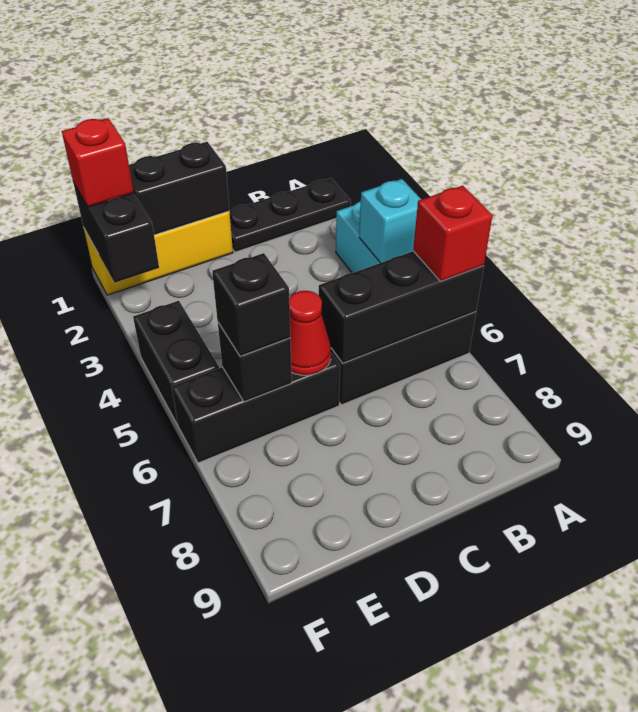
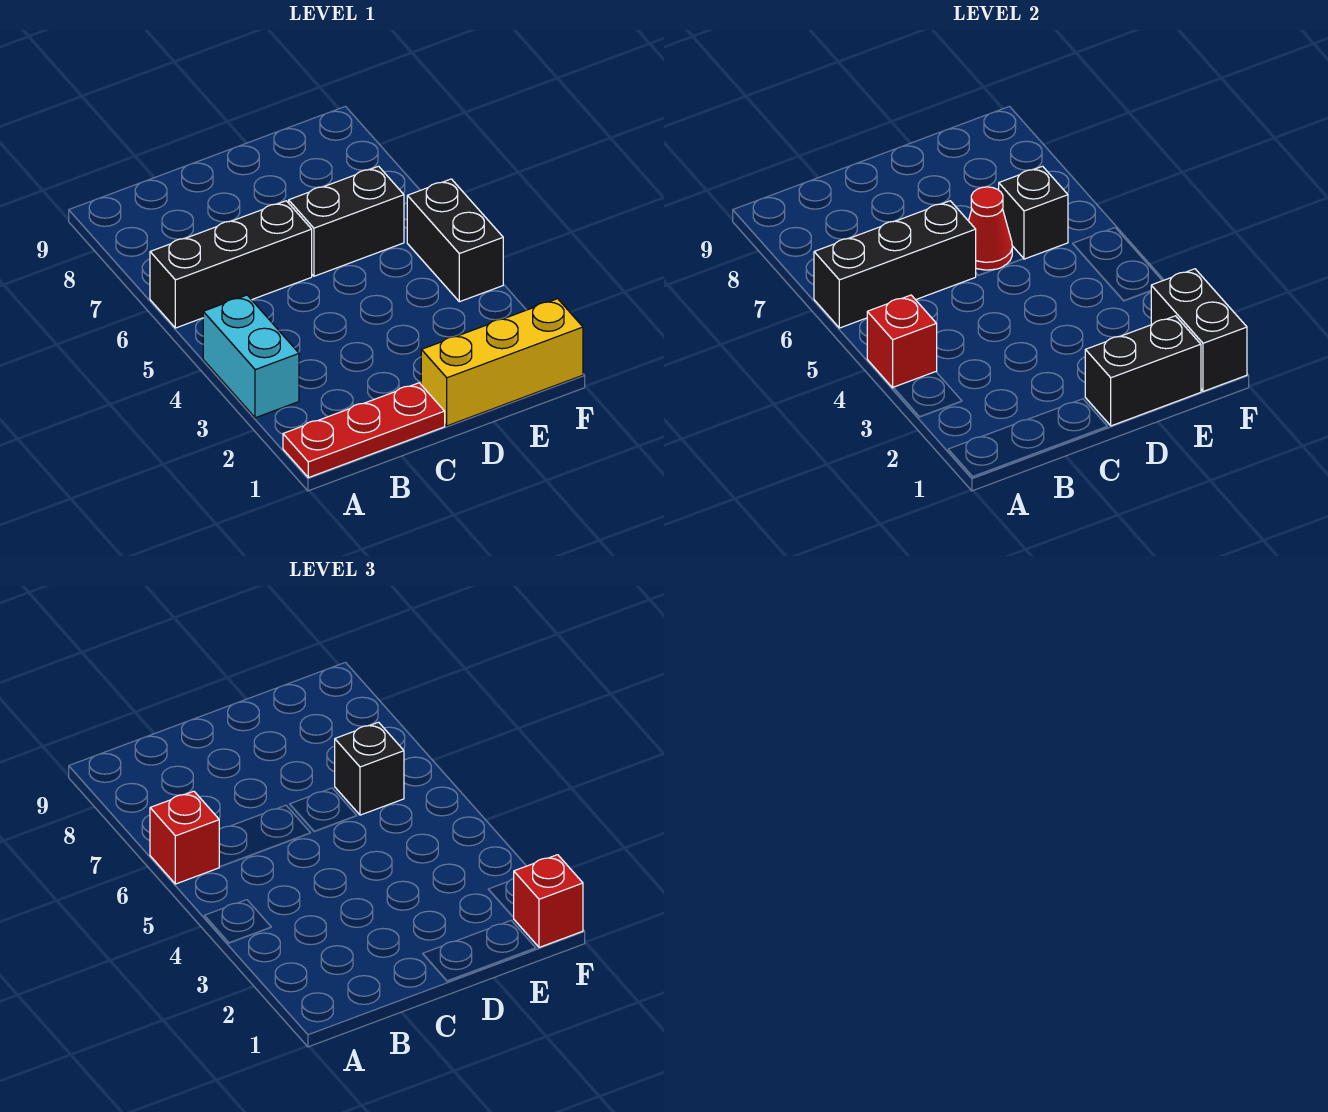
black plate A1:C1 level 1 -> red plate A1:C1 level 1
cyan brick A4 level 2 -> red brick A4 level 2
black brick D6:F6 level 1 -> black brick D6:E6 level 1

